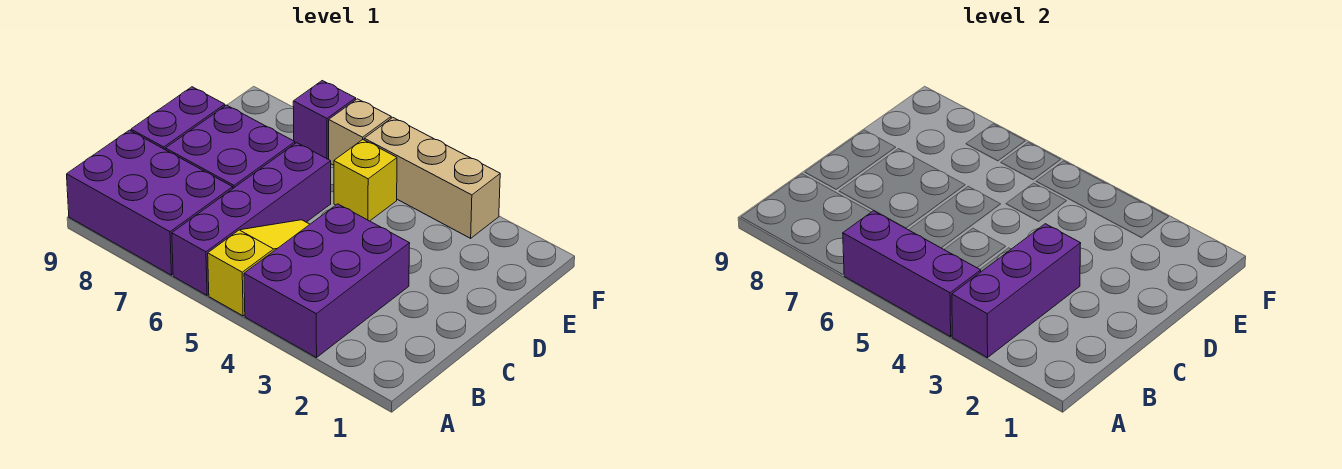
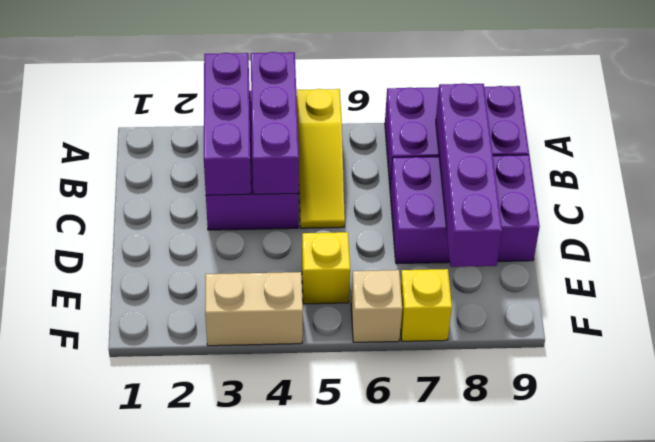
purple brick A4:A6 level 2 -> purple brick A4:C4 level 2
purple brick A6:D6 level 1 -> purple brick B8:E8 level 2
tan brick F3:F5 level 1 -> tan brick F3:F4 level 1
purple brick F7 level 1 -> yellow brick F7 level 1

